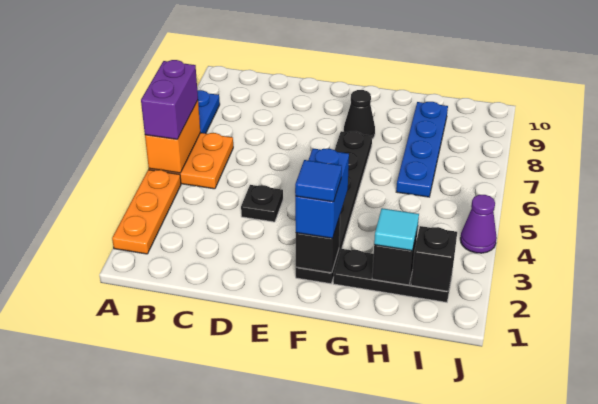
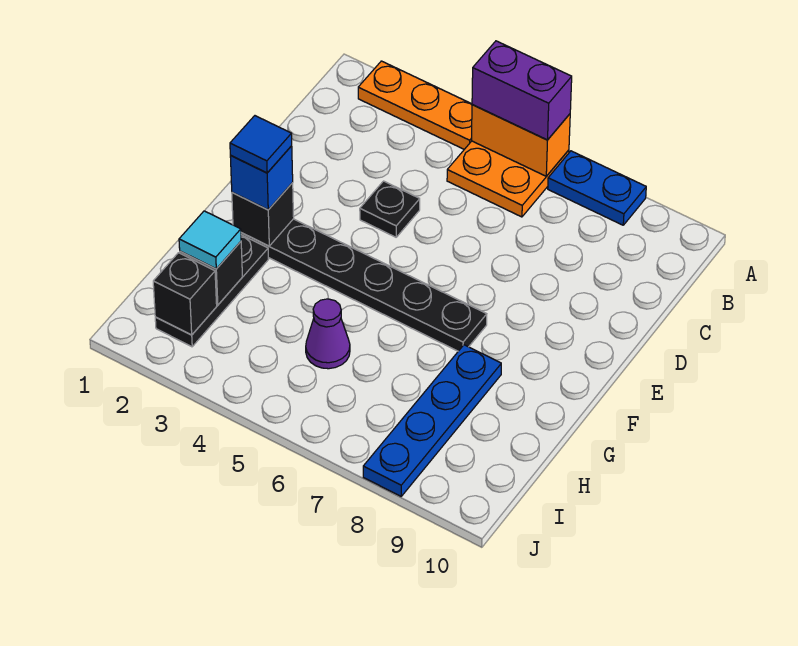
blue brick F2:F3 level 3 -> blue brick F2 level 3
black cone F8 level 1 -> none
blue plate H6:H9 level 1 -> blue plate G8:J8 level 1
purple cone J4 level 1 -> purple cone H5 level 1

